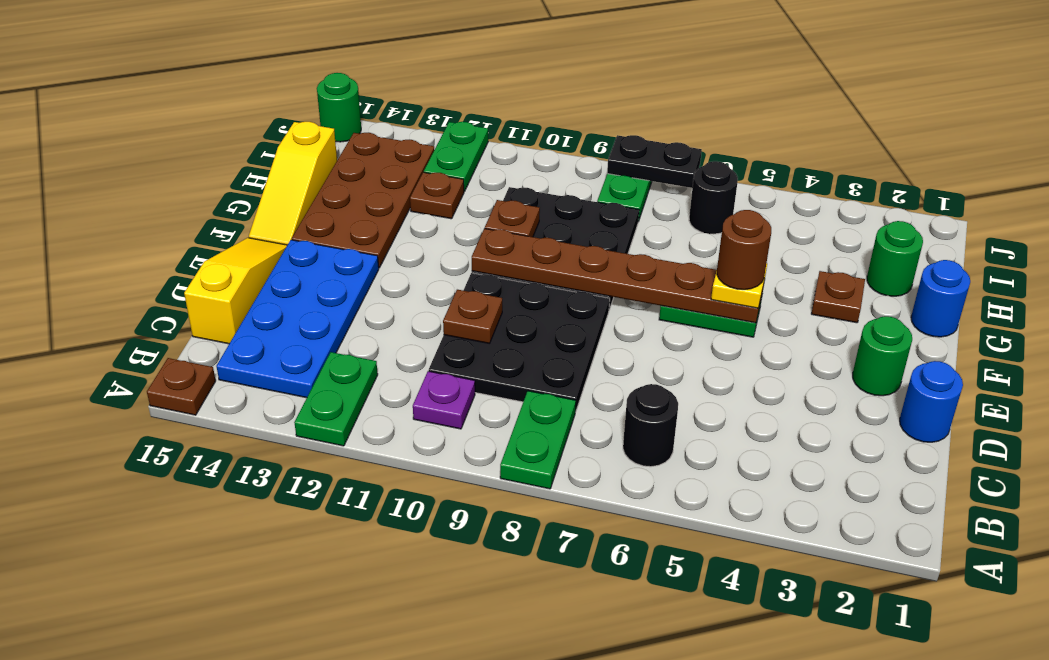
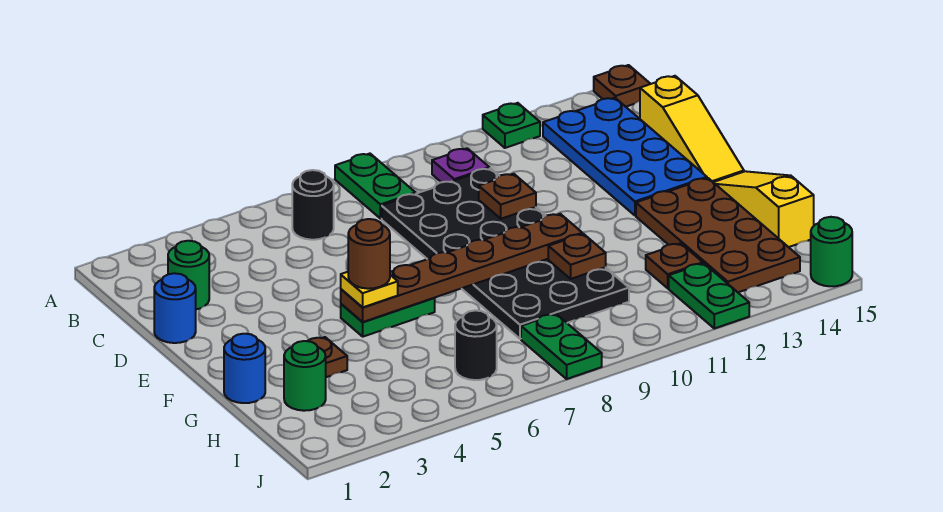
green plate A12:B12 level 1 -> green plate A12 level 1
green round brick E2 level 1 -> green round brick C2 level 1
black plate J7:J8 level 2 -> none

